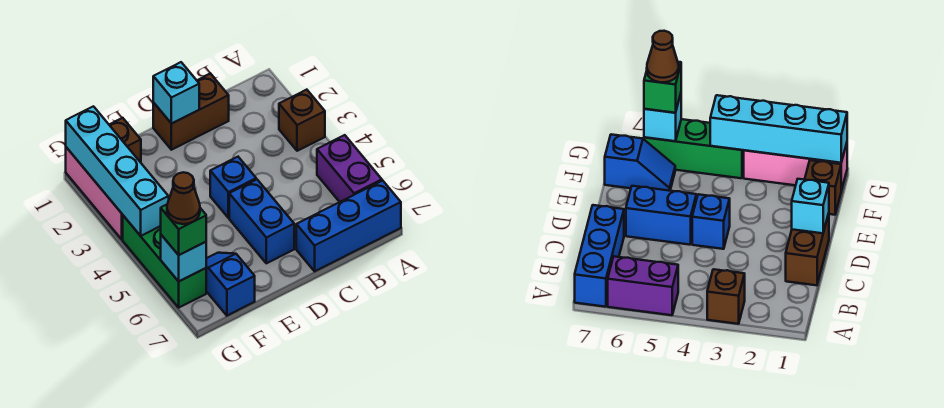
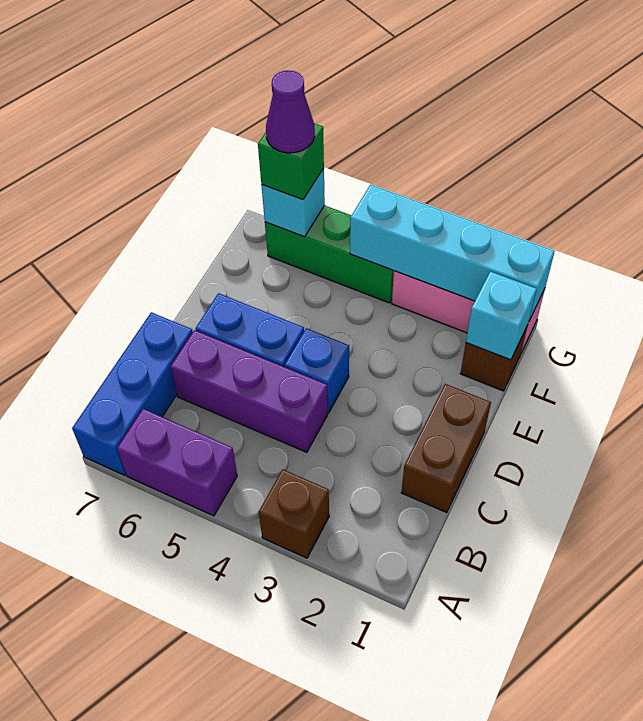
none -> purple brick C4:C6 level 1
cyan brick D1 level 2 -> cyan brick F1 level 2
blue slope F6:F7 level 1 top 7 -> none
brown cone G6 level 4 -> purple cone G6 level 4

